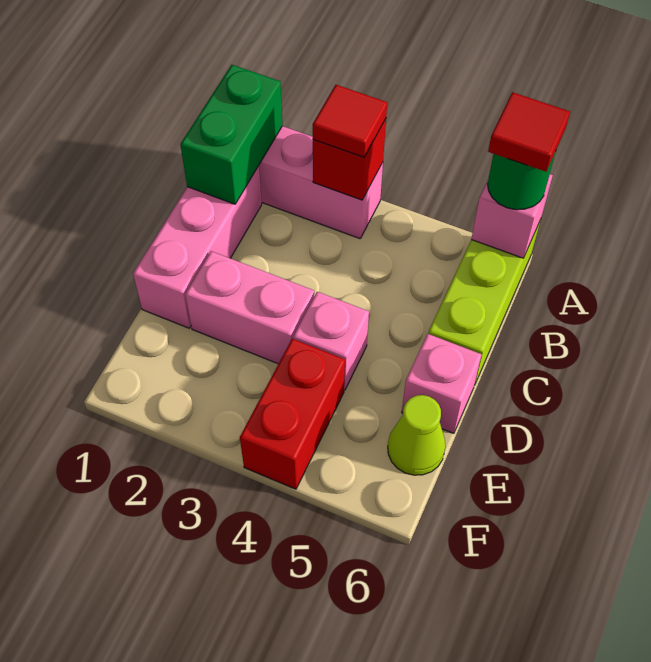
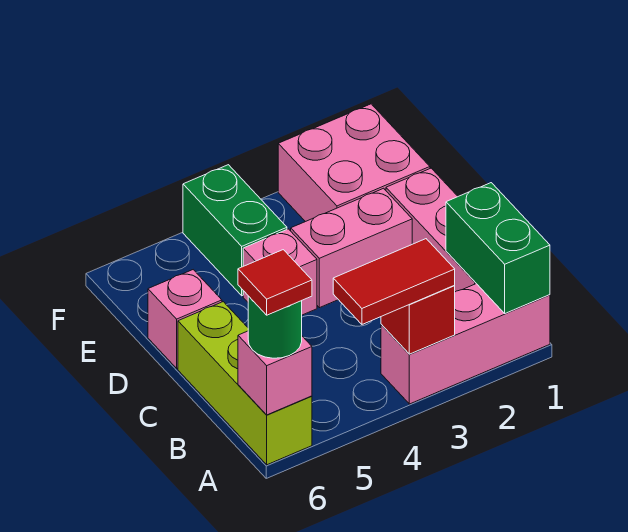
red tile A3 level 3 -> red tile A3:A4 level 3
none -> pink brick E1:F2 level 1
red brick E4:F4 level 1 -> green brick E4:F4 level 1
lime cone E6 level 1 -> none

